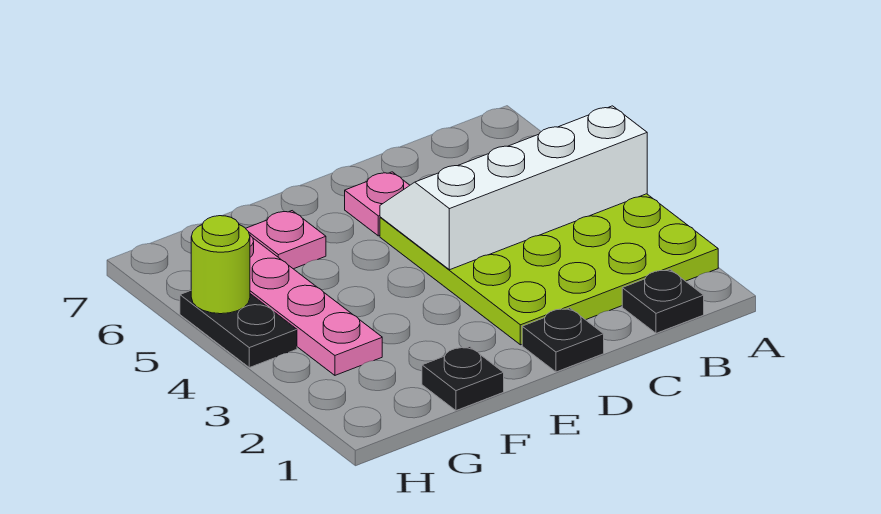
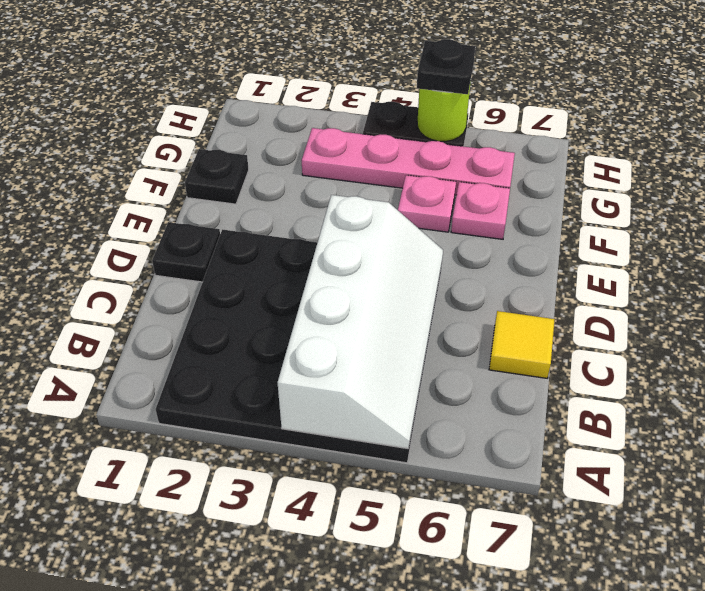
lime plate A2:D5 level 1 -> black plate A2:D5 level 1
black plate B1 level 1 -> black plate H5 level 3
none -> yellow tile C7 level 1
pink plate D6 level 1 -> pink plate F5 level 1

